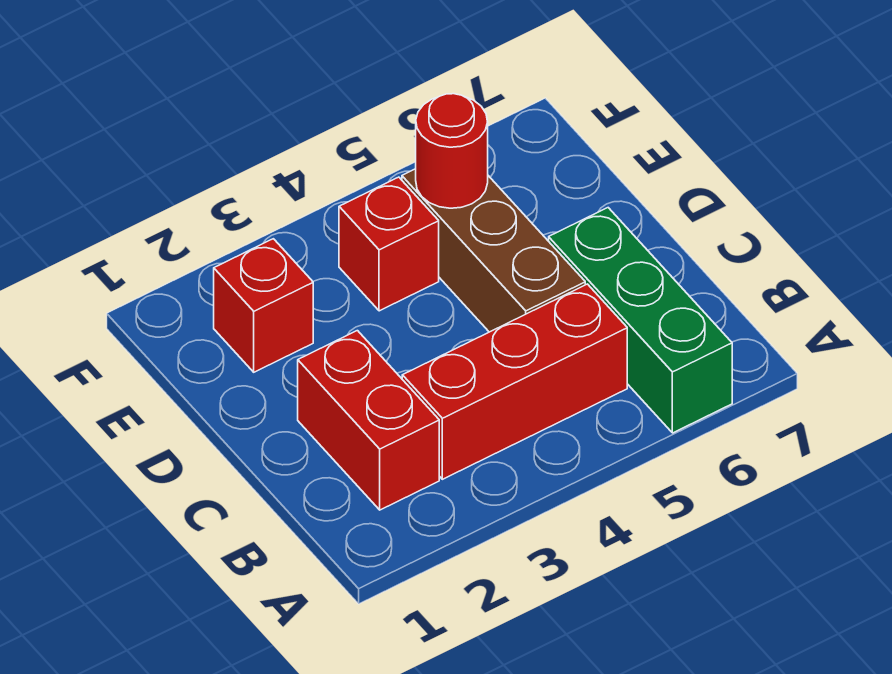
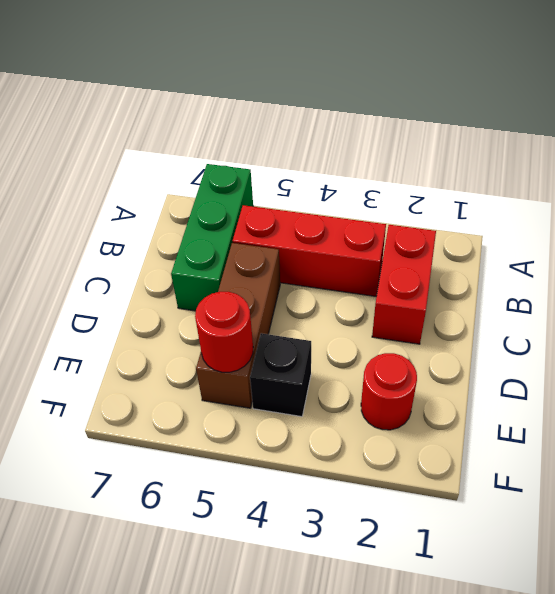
red brick E2 level 1 -> red round brick E2 level 1
red brick E4 level 1 -> black brick E4 level 1

